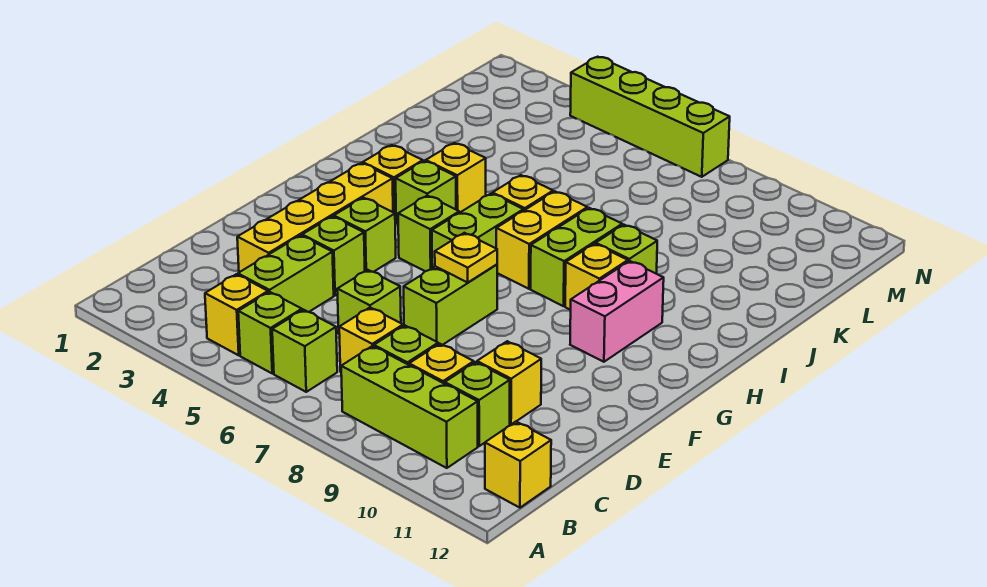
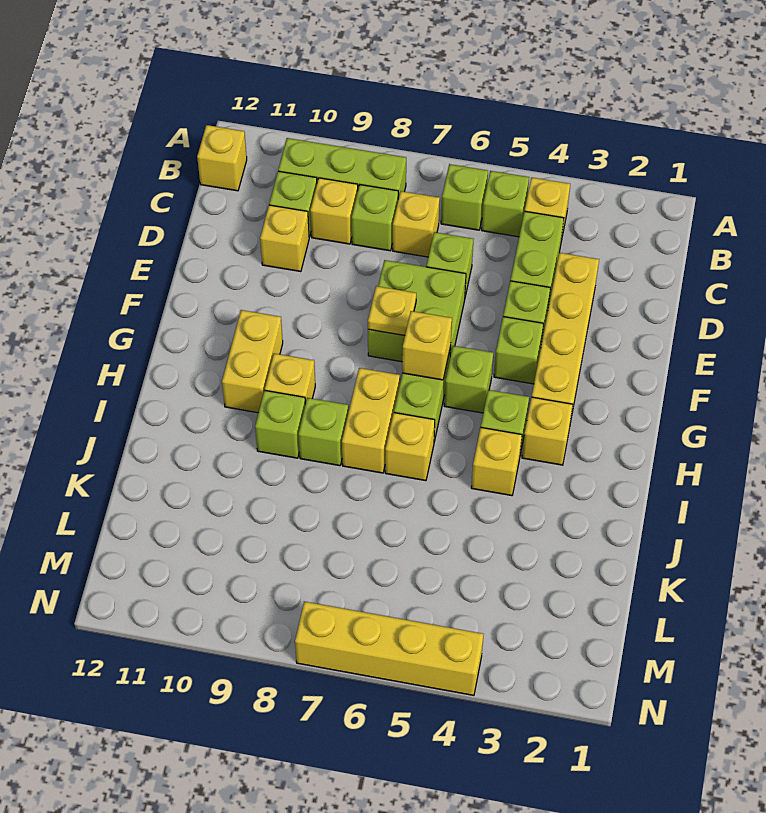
lime brick E7:F7 level 1 -> lime brick E6:F7 level 1
none -> yellow brick G6 level 2
pink brick G10:H10 level 1 -> yellow brick G10:H10 level 1
lime brick H8:I8 level 1 -> lime brick I8 level 1
lime brick N4:N7 level 1 -> yellow brick N4:N7 level 1

